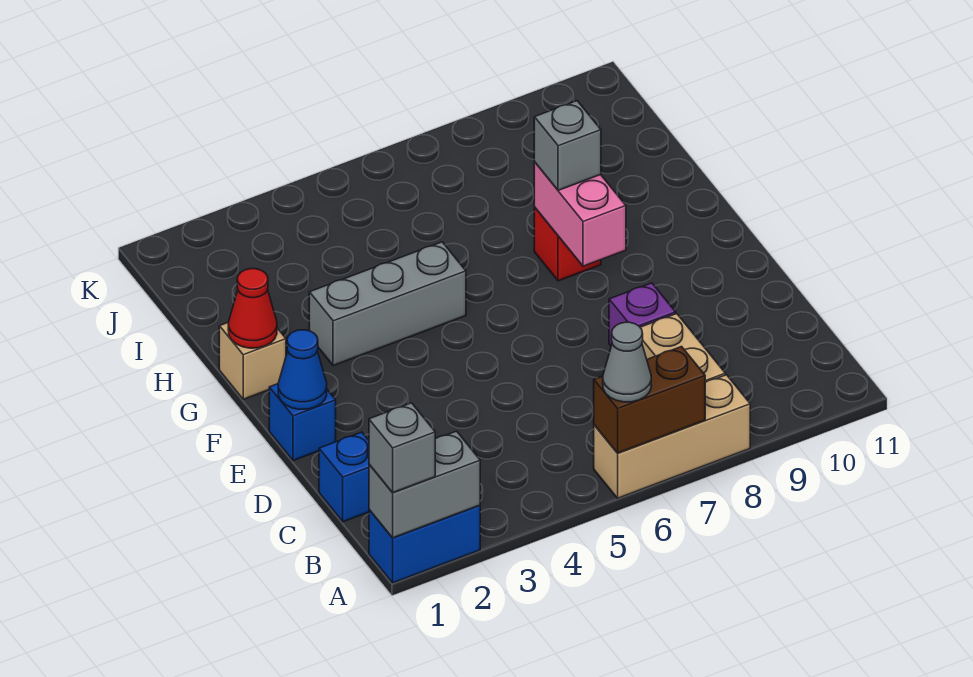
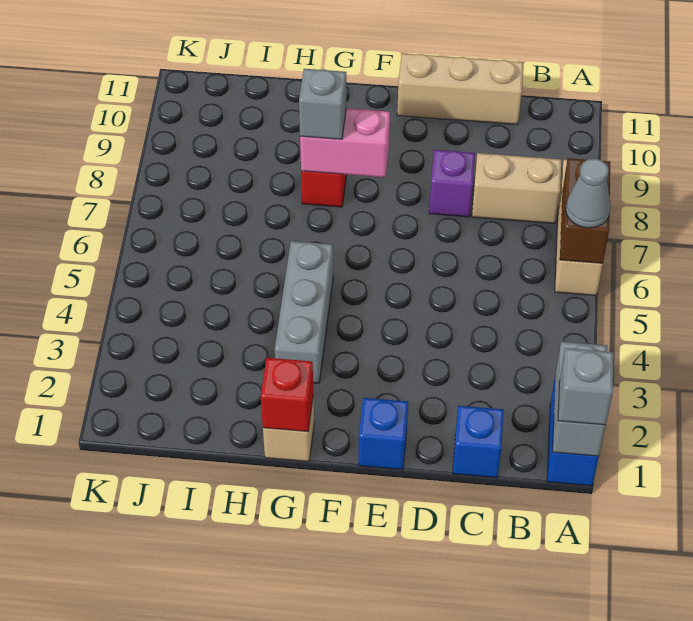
none -> tan brick C11:E11 level 1
blue cone E1 level 2 -> none
red cone G1 level 2 -> red brick G1 level 2

